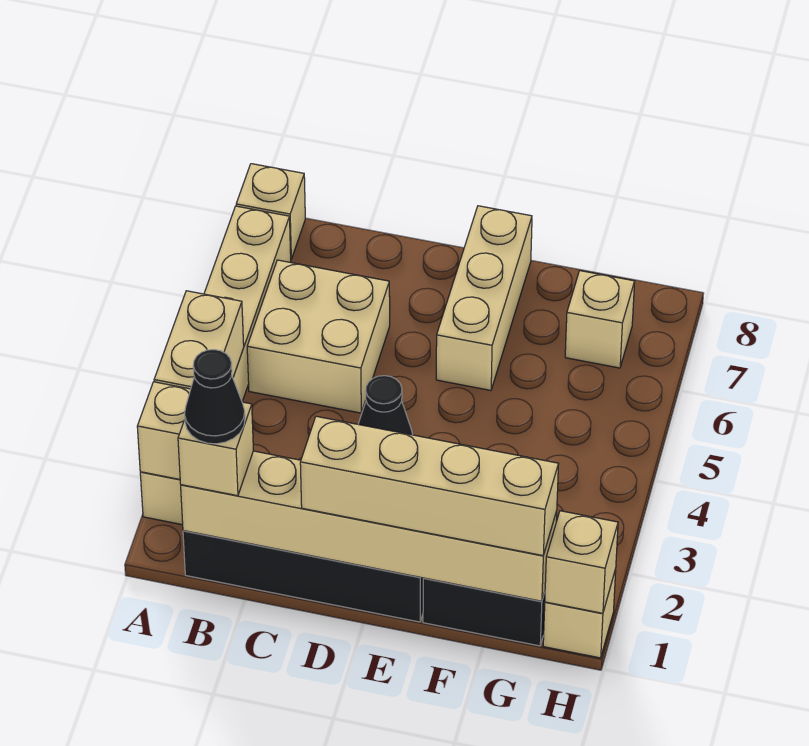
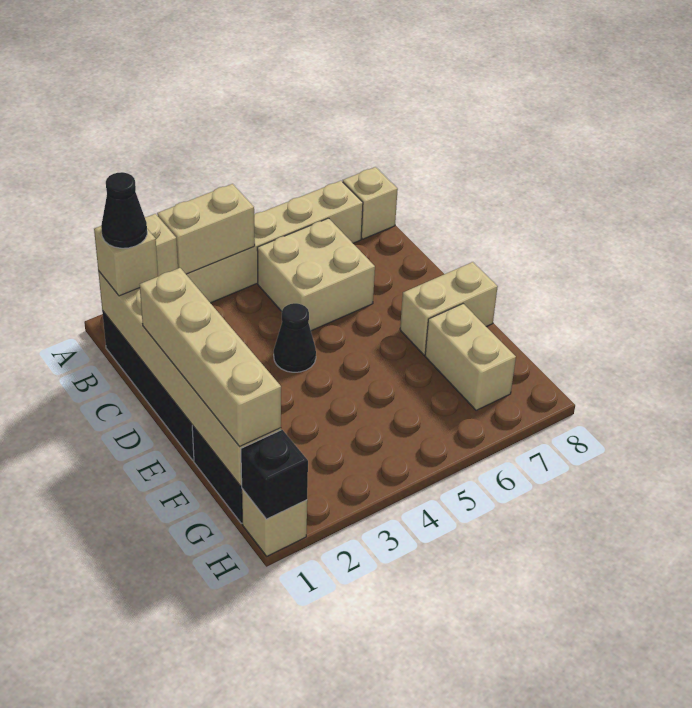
tan brick E6:E8 level 1 -> tan brick E7:E8 level 1
tan brick G7 level 1 -> tan brick F7:G7 level 1
tan brick H1 level 2 -> black brick H1 level 2

